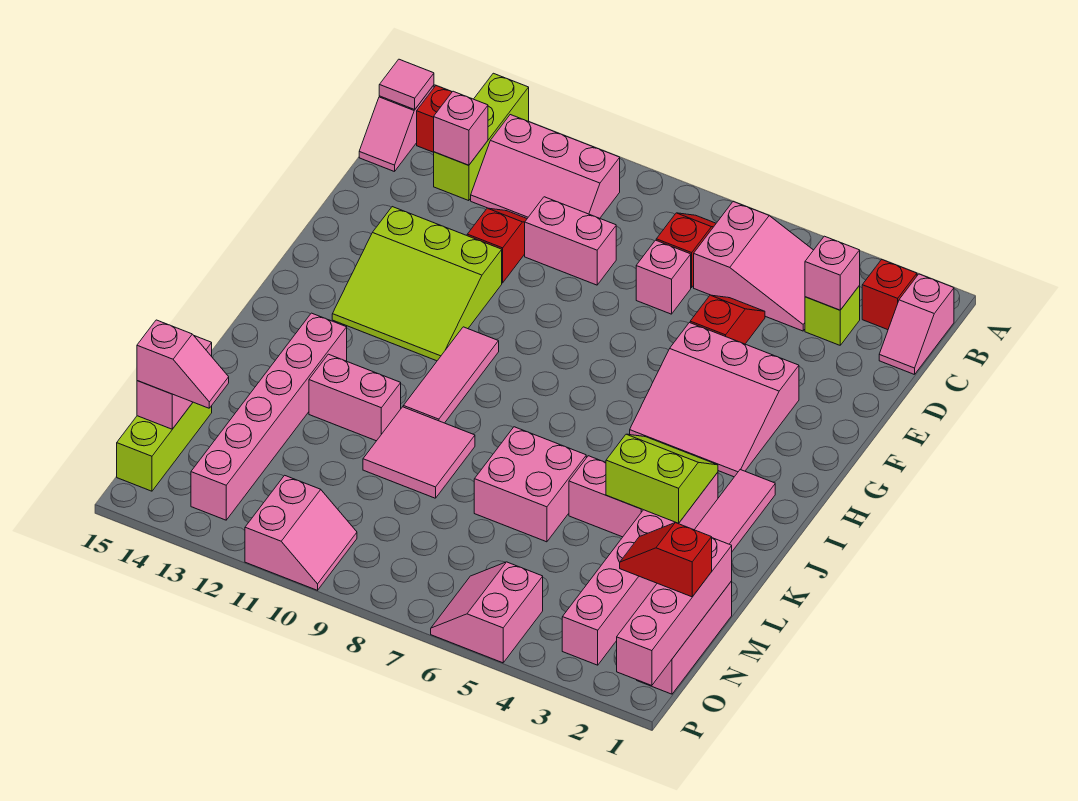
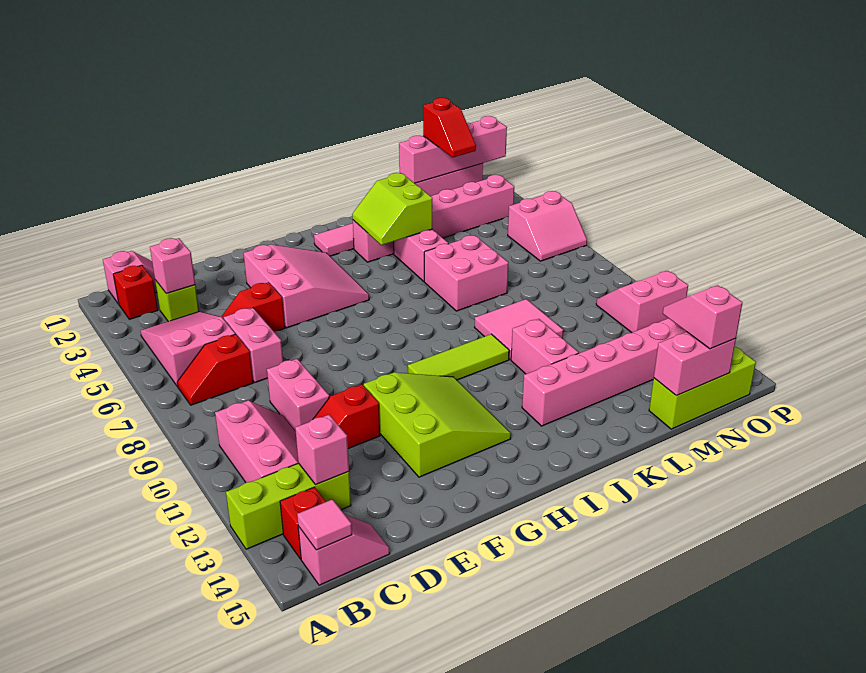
pink brick D7 level 1 -> pink brick D6:D7 level 1
pink tile H10:J10 level 1 -> lime tile H10:J10 level 1

